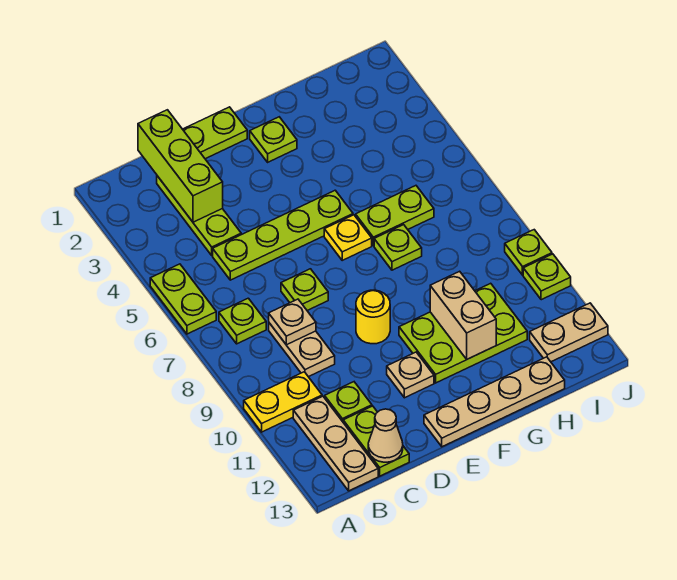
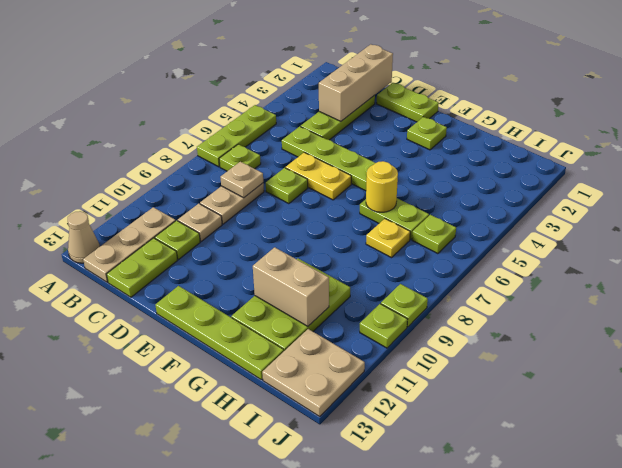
lime plate A5:A6 level 1 -> lime plate A5:A7 level 1
yellow plate A10:B10 level 1 -> yellow plate D6:E6 level 1
lime brick C1:C3 level 2 -> tan brick C1:C3 level 2
tan cone C13 level 2 -> tan cone A13 level 1
yellow round brick E9 level 1 -> yellow round brick G6 level 2
tan plate E11 level 1 -> tan plate C10 level 1
tan plate E13:H13 level 1 -> lime plate E13:H13 level 1
yellow plate F6 level 1 -> yellow plate H7 level 1
lime plate F10:H11 level 1 -> lime plate G10:H12 level 1
lime plate G7 level 1 -> lime plate I6 level 1
tan brick G10:G11 level 2 -> tan brick G11:H11 level 2
tan plate I12:J12 level 1 -> tan plate I12:J13 level 1

